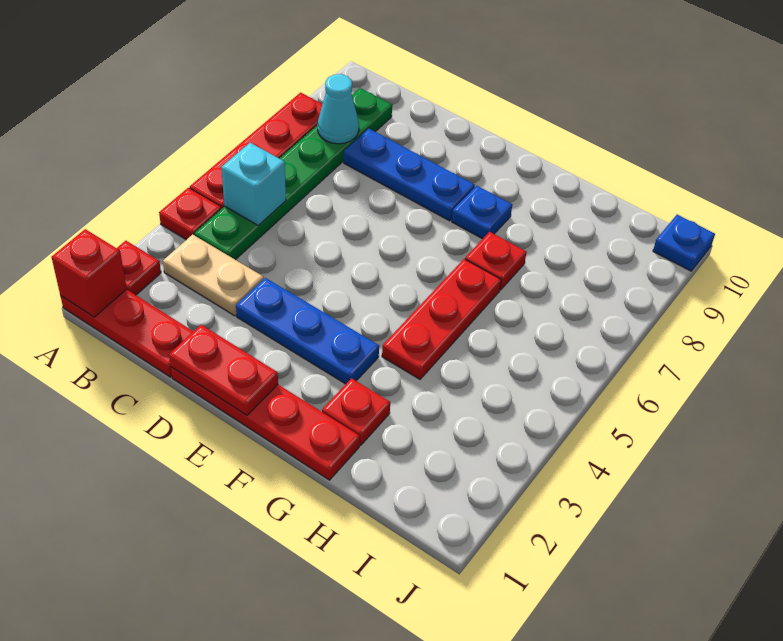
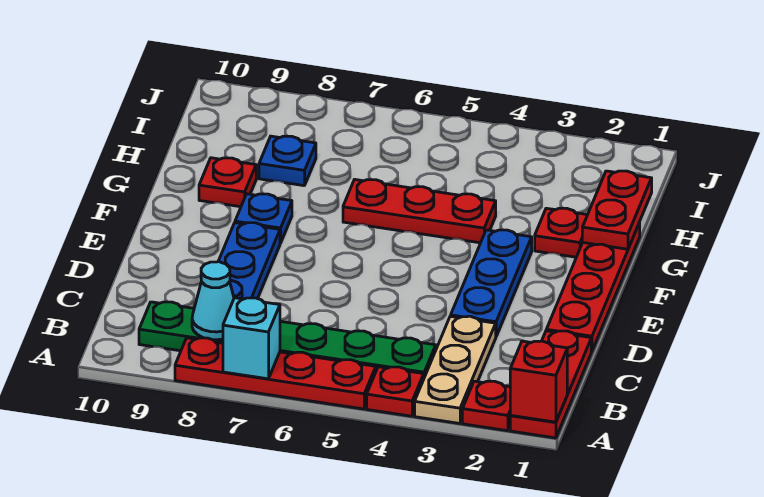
tan plate B3:C3 level 1 -> tan plate A3:C3 level 1
cyan brick B5 level 2 -> cyan brick A7 level 2
red plate D1:E1 level 2 -> red plate G1:H1 level 2
red plate G7 level 1 -> red plate G9 level 1
blue plate J10 level 1 -> blue plate H8 level 1

